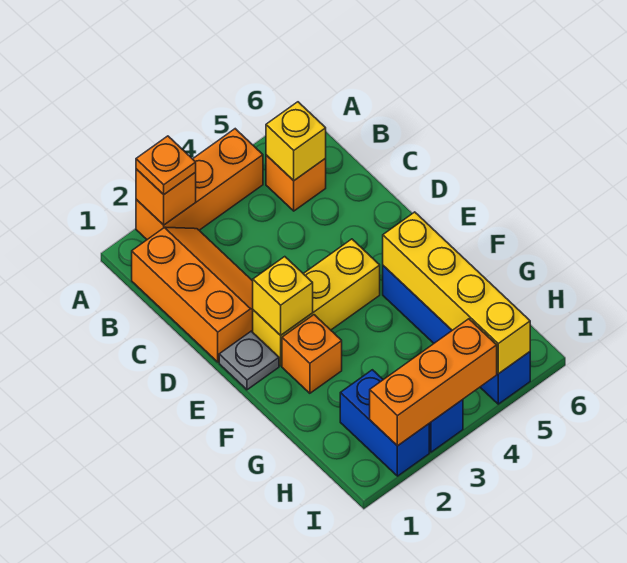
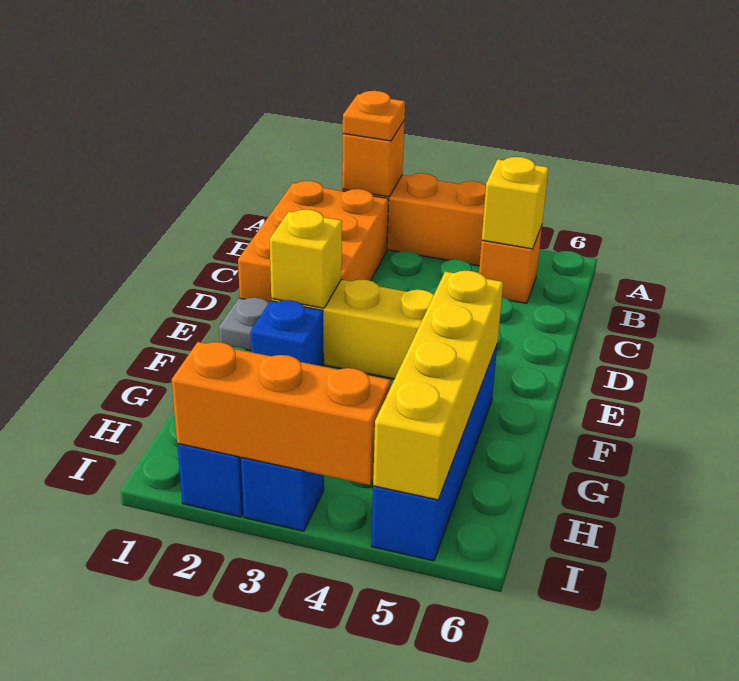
orange slope B1:D2 level 1 top 1 -> orange brick B1:D2 level 1
orange brick F2 level 1 -> blue brick F2 level 1

